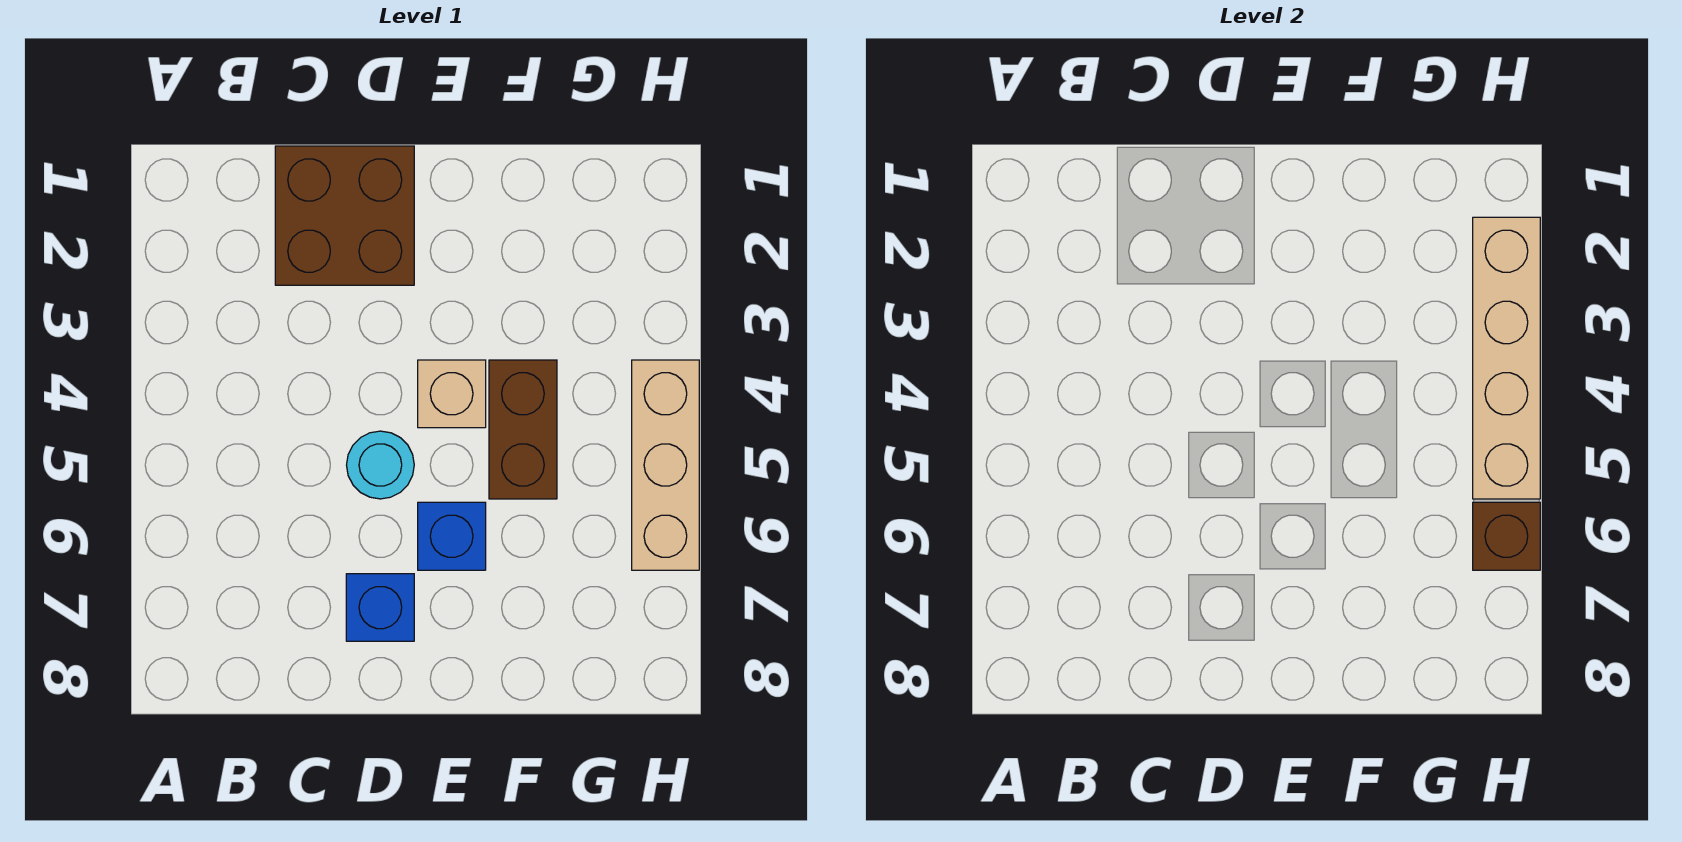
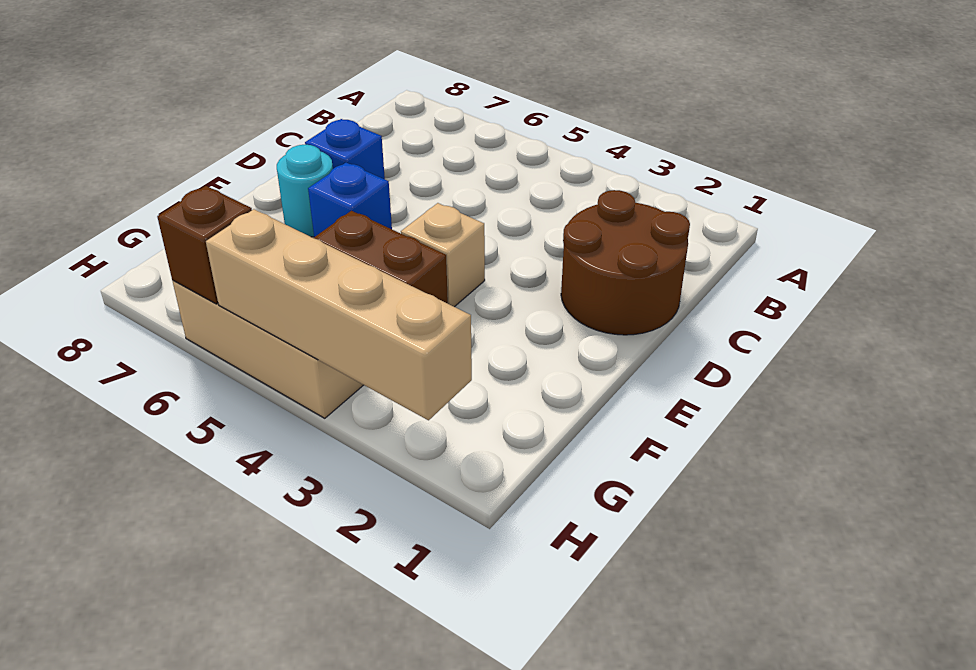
brown brick C1:D2 level 1 -> brown round brick C1:D2 level 1
cyan round brick D5 level 1 -> cyan round brick E7 level 1

